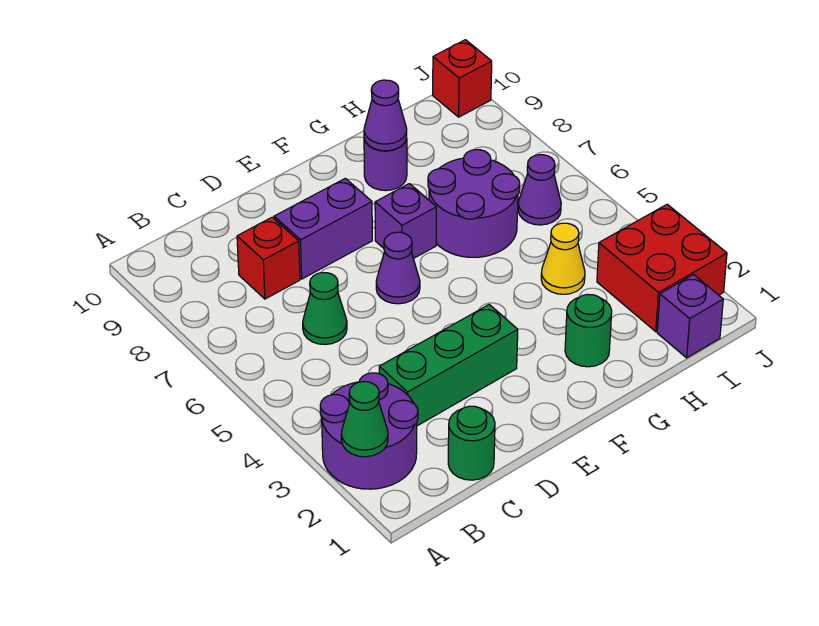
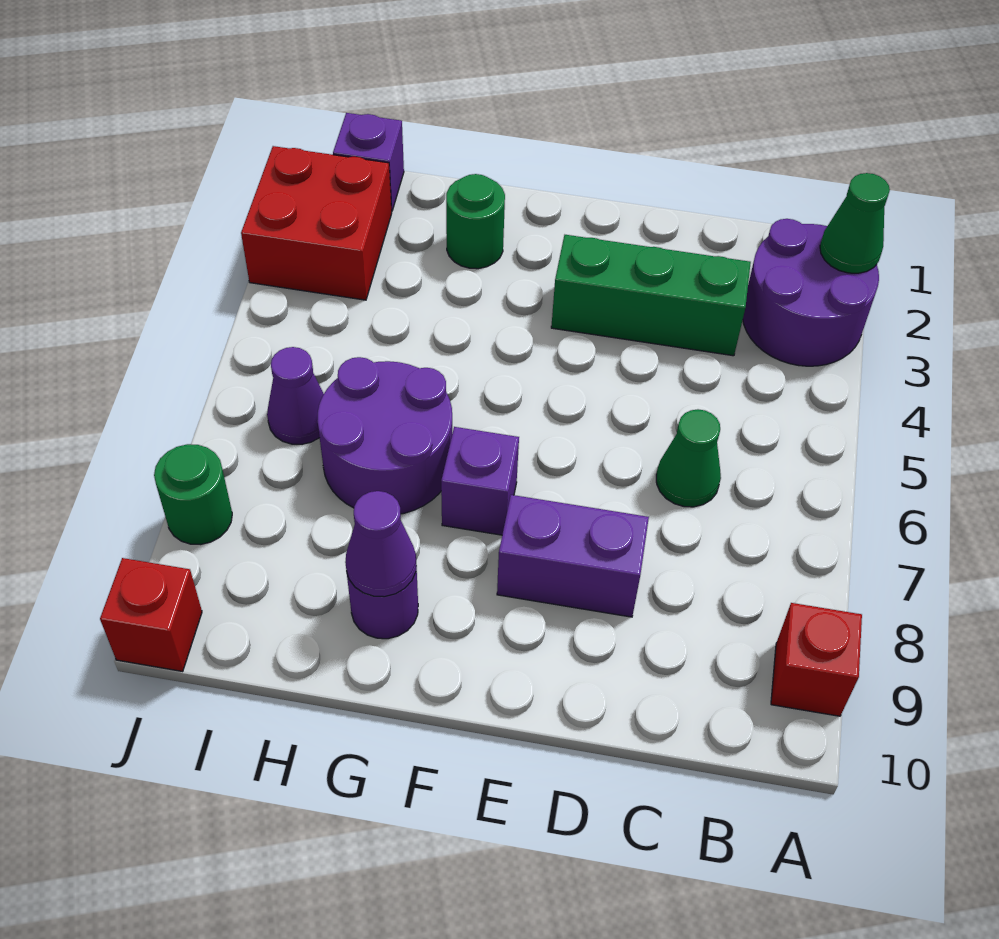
green round brick C1 level 1 -> green round brick J8 level 1
red brick C8 level 1 -> red brick A9 level 1
purple cone E6 level 1 -> none
yellow cone H4 level 1 -> none

